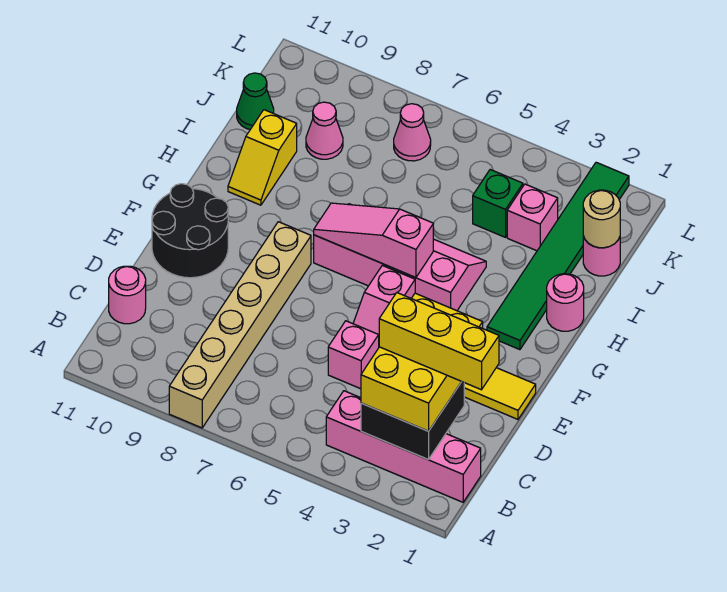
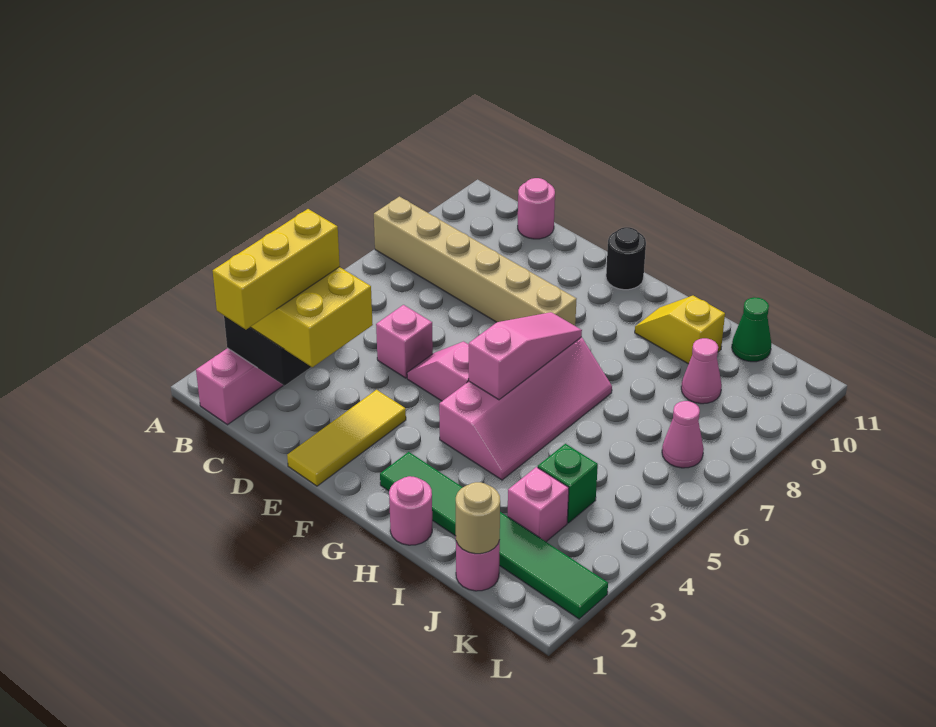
black round brick E10:F11 level 1 -> black round brick F11 level 1

